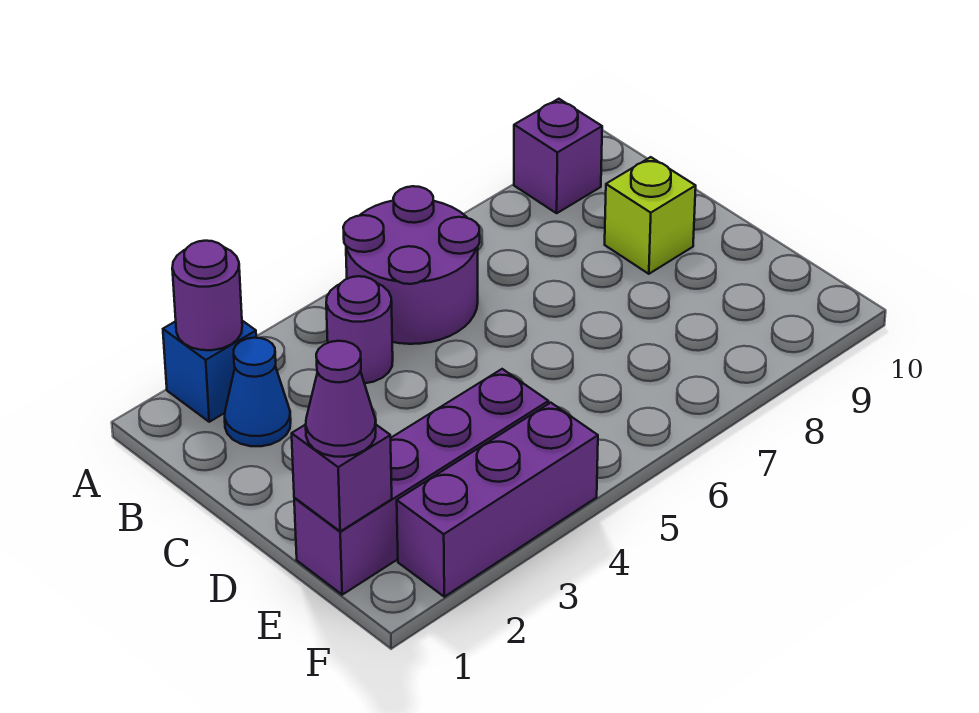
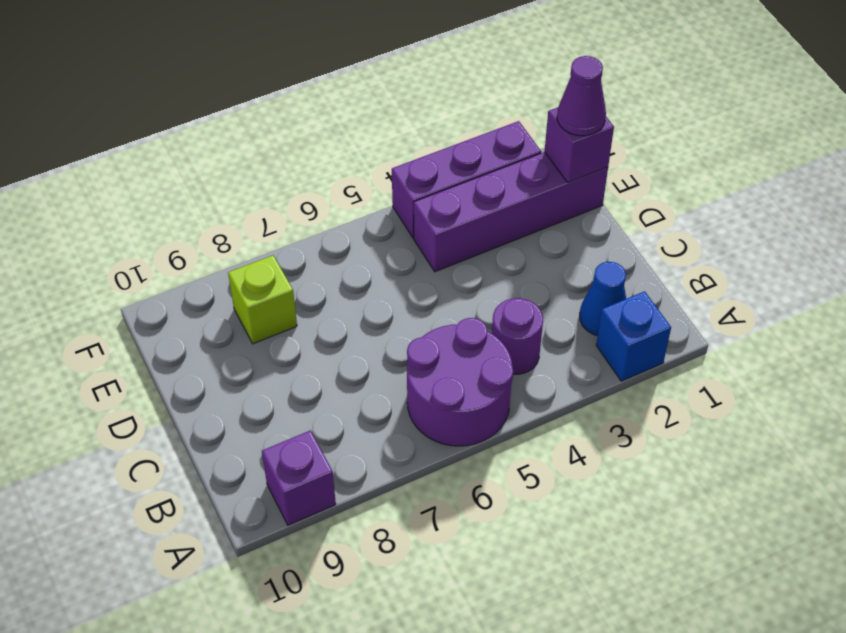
purple round brick A2 level 2 -> none
lime brick C9 level 1 -> lime brick E8 level 1

